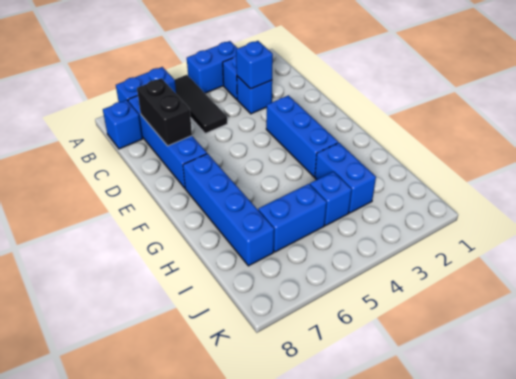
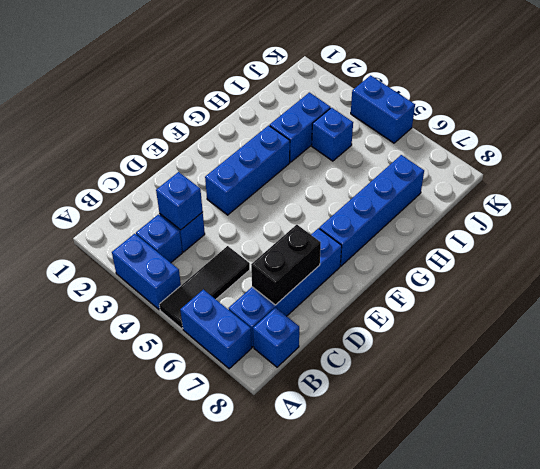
blue brick I5:I6 level 1 -> blue brick K4:K5 level 1

